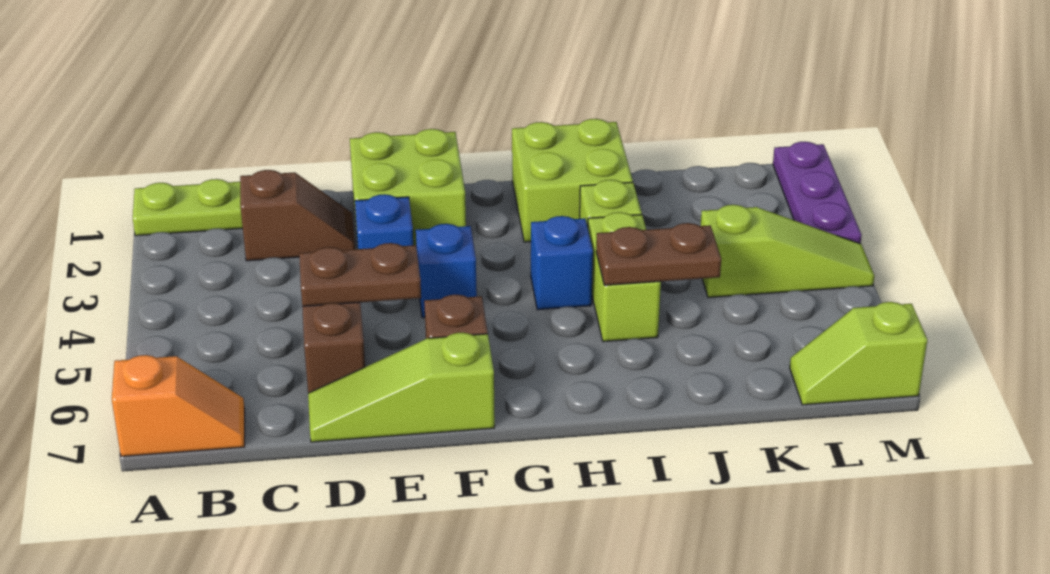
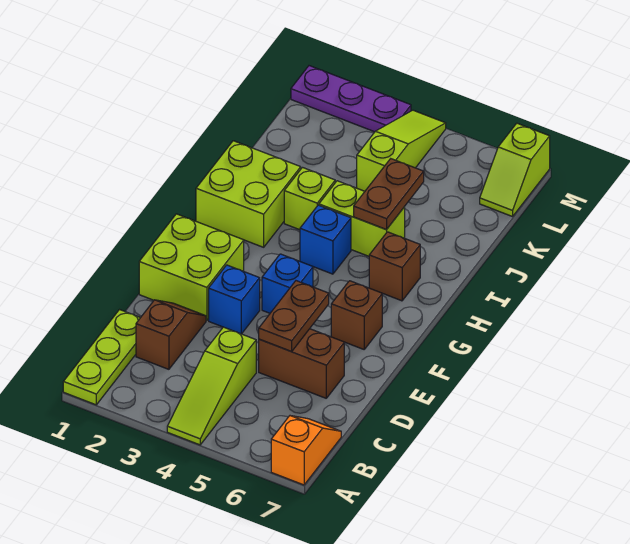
lime slope D7:F7 level 1 top F -> lime slope A4:C4 level 1 top C
none -> brown brick H6 level 1

